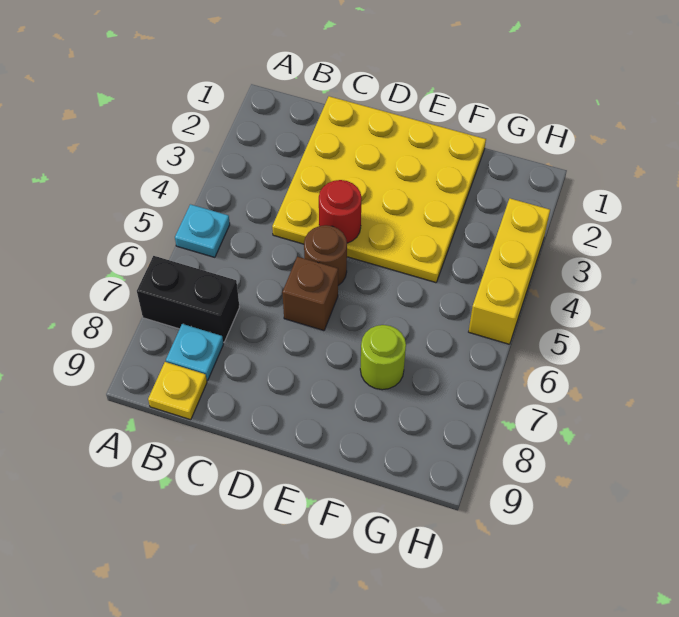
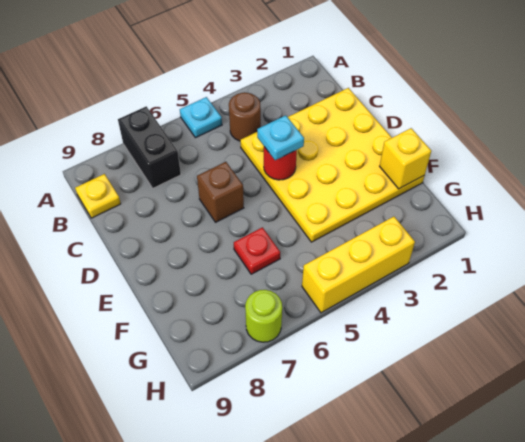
cyan plate B8 level 1 -> cyan plate D4 level 3
brown round brick D5 level 1 -> brown round brick B4 level 1
none -> yellow brick F1 level 2
none -> red plate F6 level 1
lime round brick F7 level 1 -> lime round brick H7 level 1

